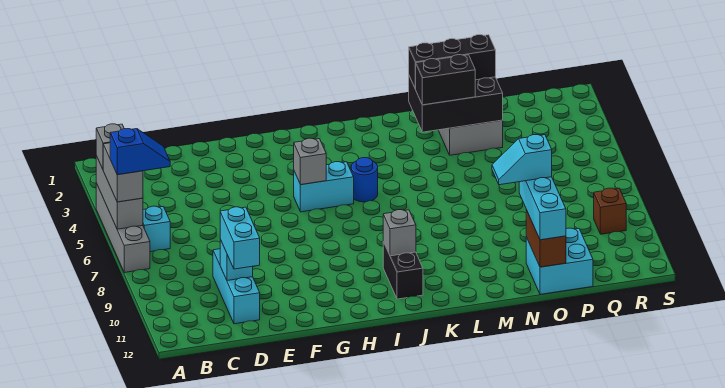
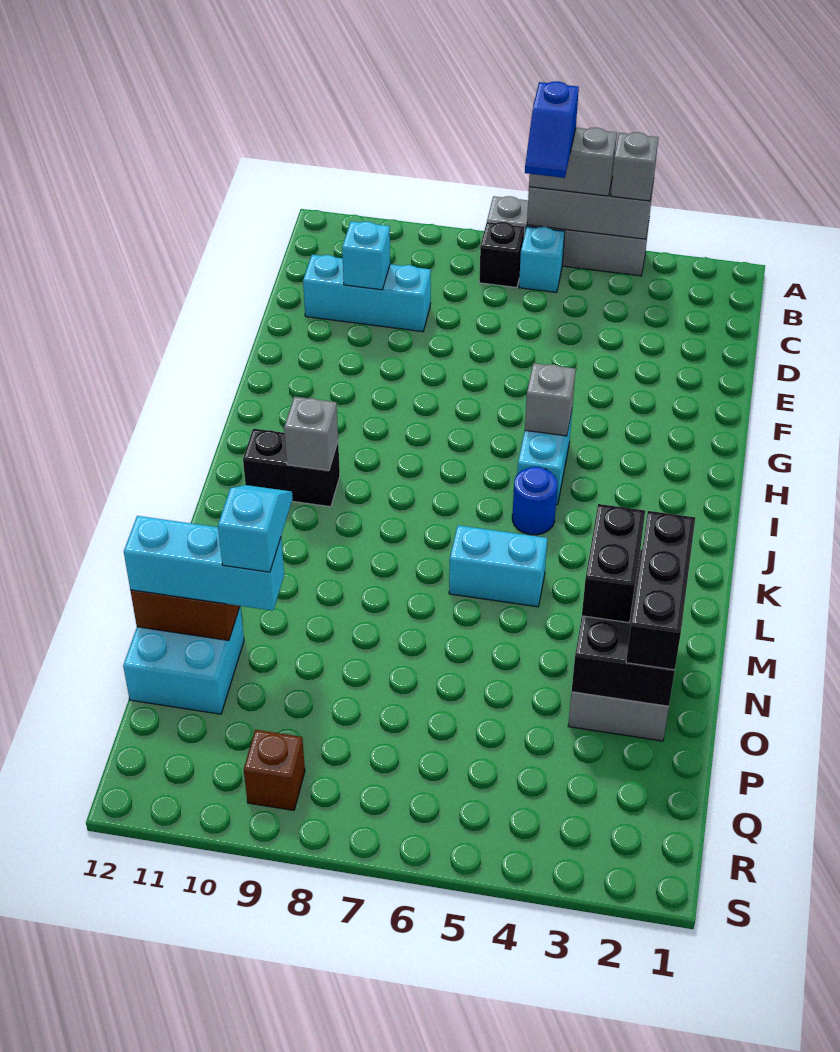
none -> black brick B7 level 1
cyan brick D10:D11 level 3 -> cyan brick L5:L6 level 1

